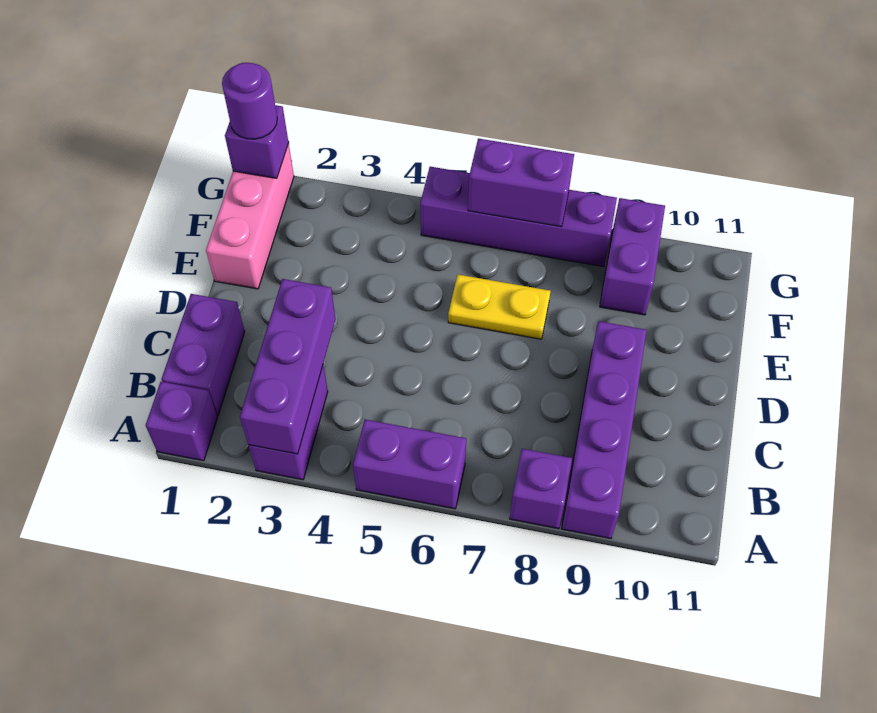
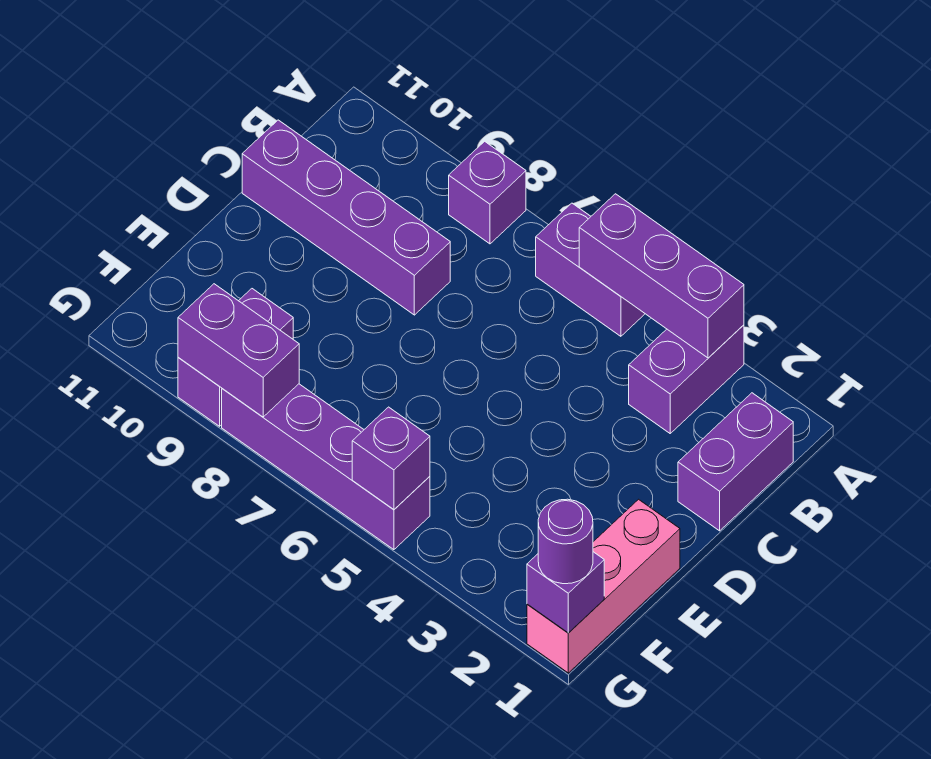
purple brick A1 level 1 -> purple brick G5 level 2
purple brick A3:C3 level 2 -> purple brick A3:A5 level 2
purple brick A9:D9 level 1 -> purple brick C8:C11 level 1
yellow plate E6:E7 level 1 -> none
purple brick G6:G7 level 2 -> purple brick G8:G9 level 2

